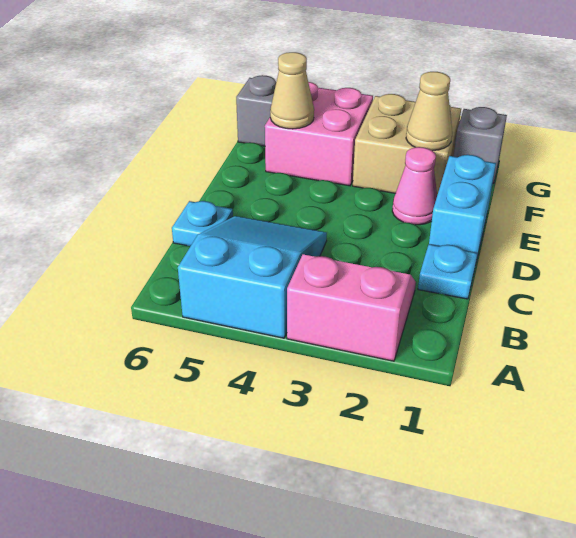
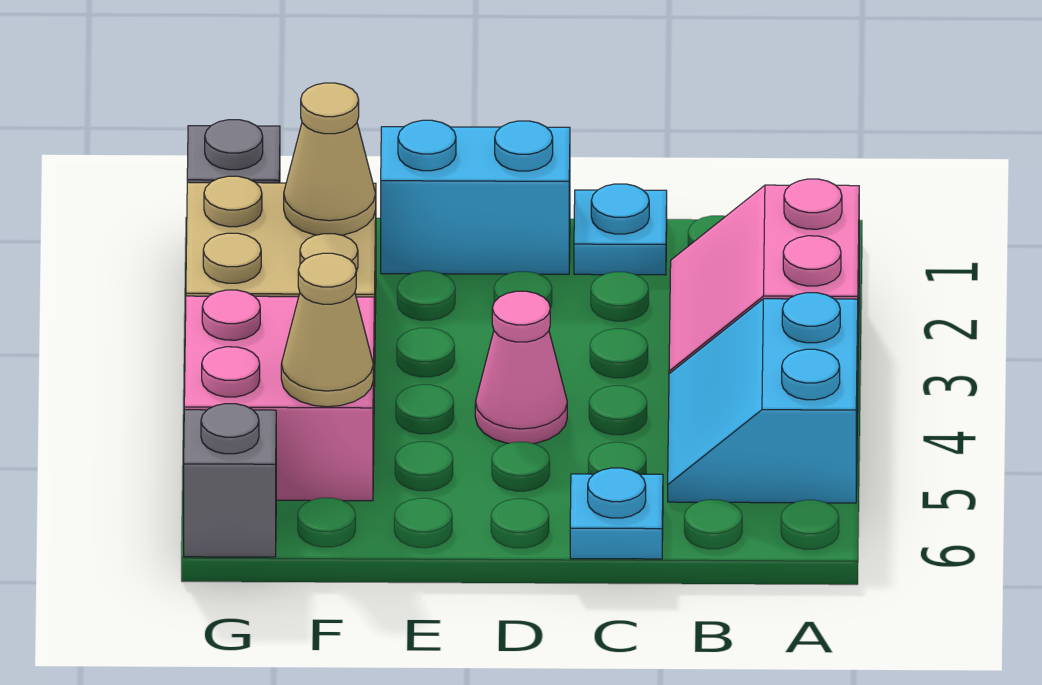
cyan slope A4:C5 level 1 top A -> cyan slope A4:B5 level 1 top A
pink cone E2 level 1 -> pink cone D4 level 1

